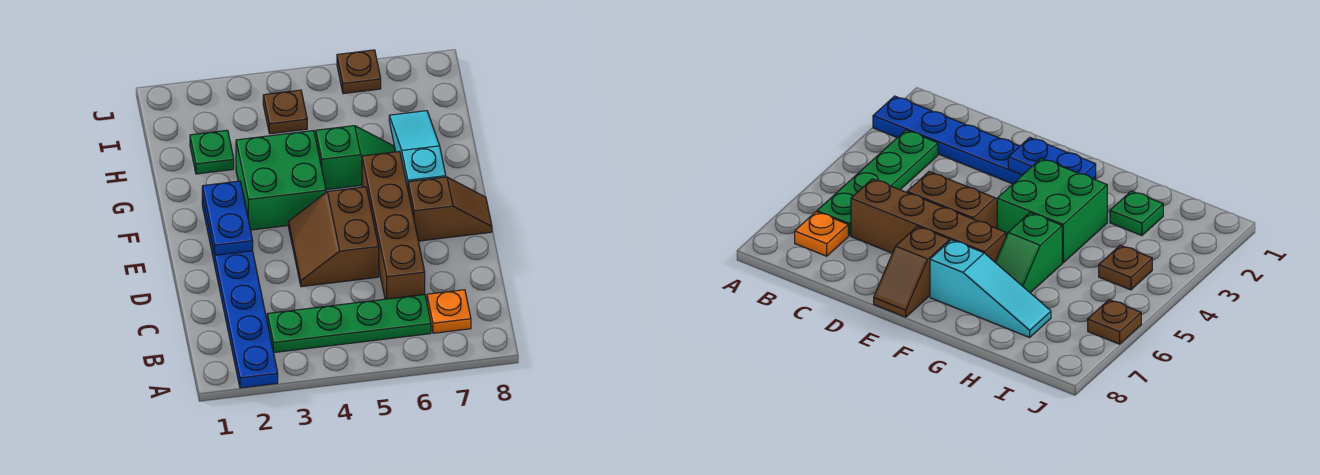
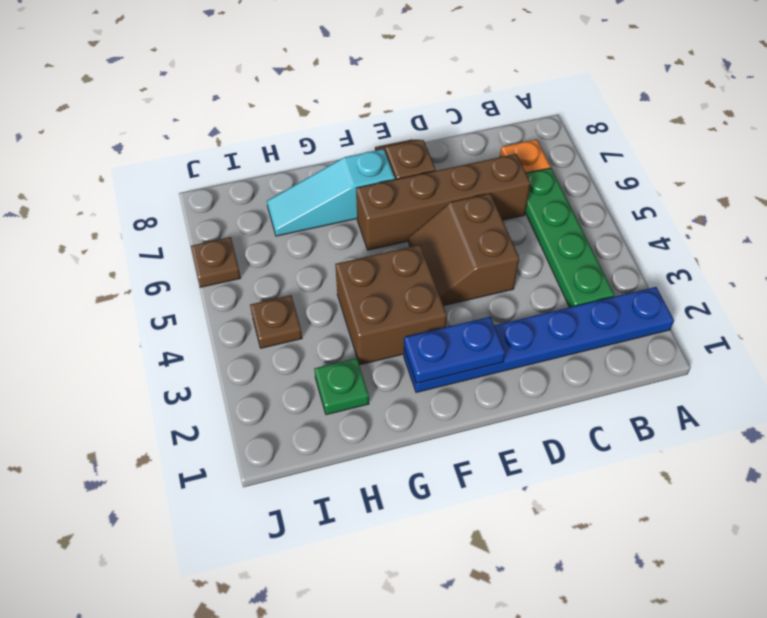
brown slope D4:E5 level 1 top 5 -> brown slope D4:E5 level 1 top D
green brick F3:G4 level 1 -> brown brick F3:G4 level 1
green slope G5:G6 level 1 top 5 -> none

